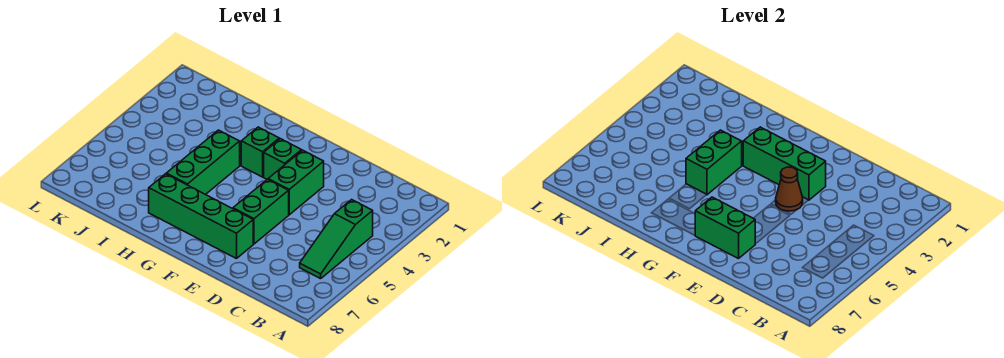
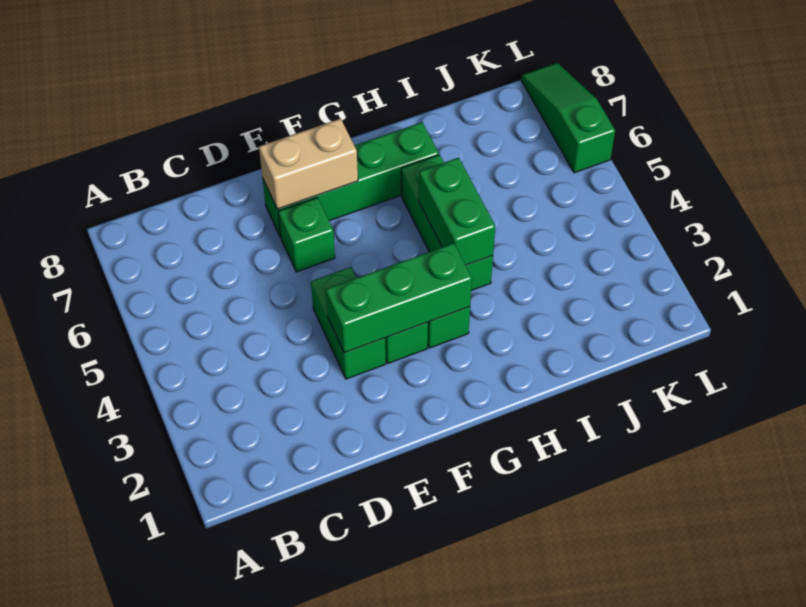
green slope B4:B6 level 1 top 4 -> green slope L6:L8 level 1 top 6
brown cone E4 level 2 -> none
green brick E5:E6 level 1 -> green brick E6 level 1
green brick E7:F7 level 2 -> tan brick E7:F7 level 2

